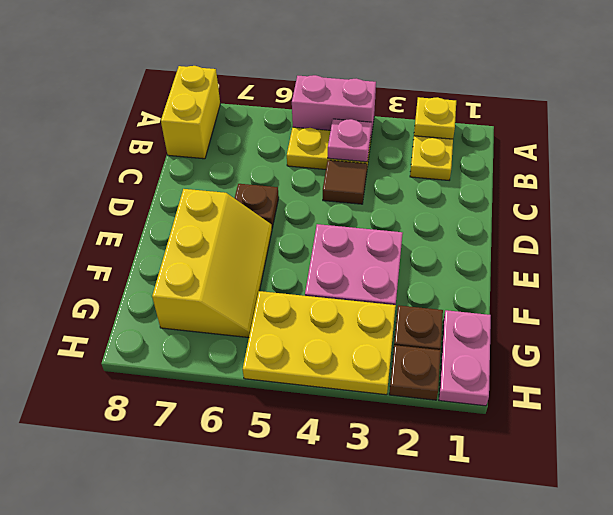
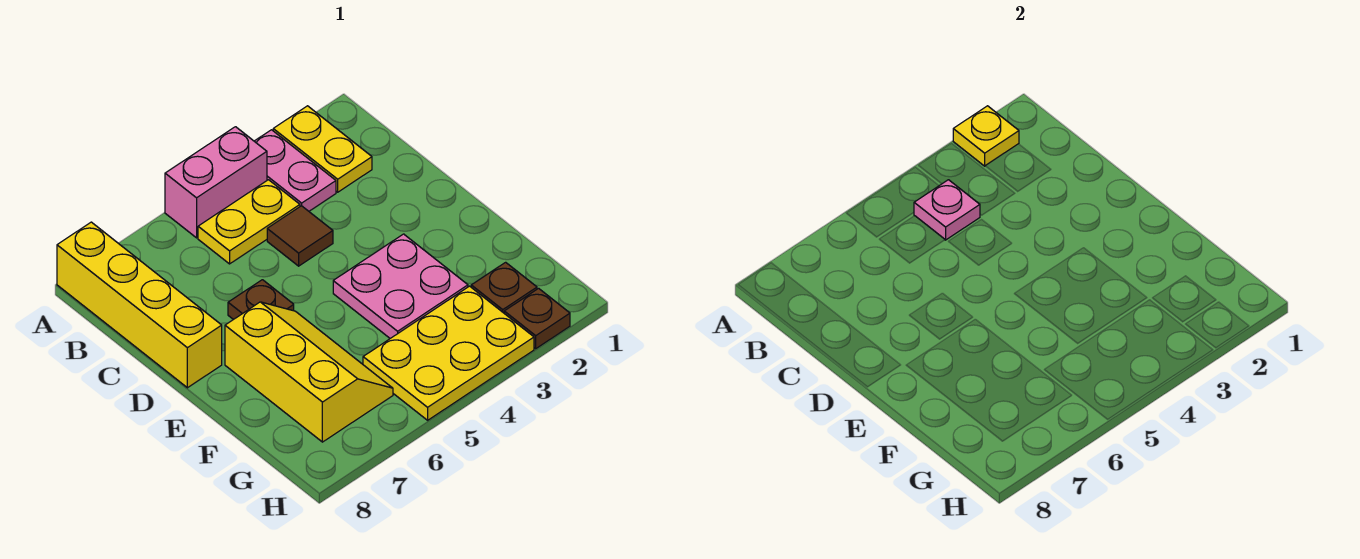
yellow brick A8:B8 level 1 -> yellow brick A8:D8 level 1
pink plate G1:H1 level 1 -> pink plate A3:B3 level 1

